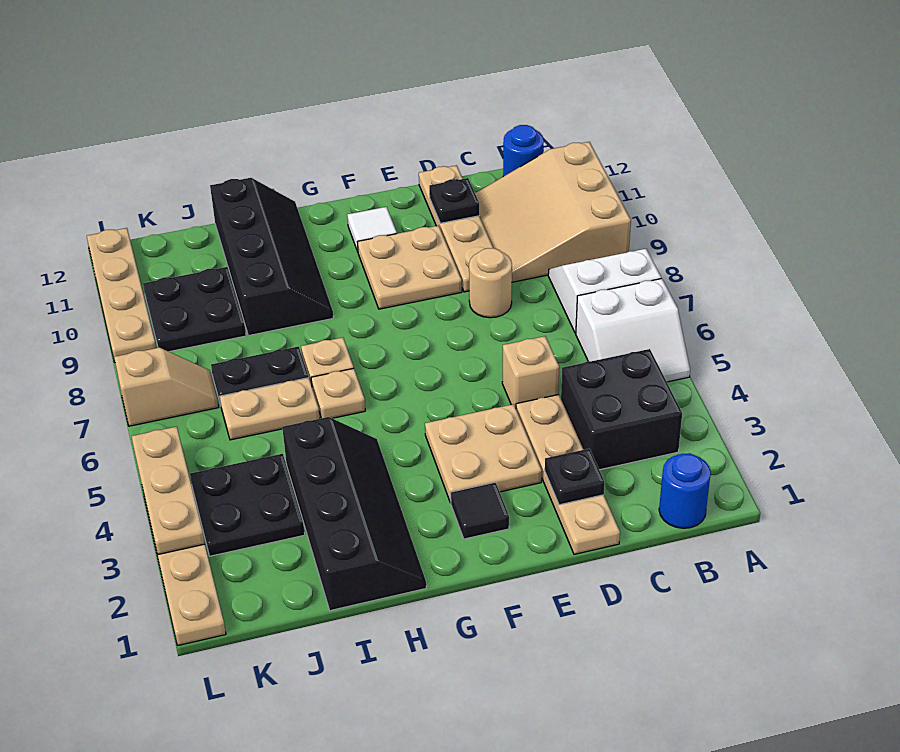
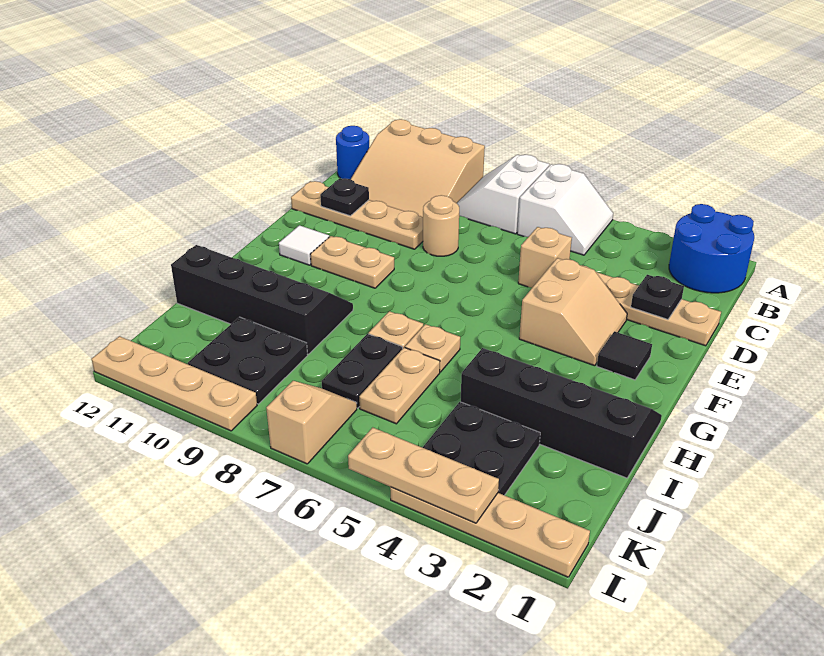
blue round brick B1 level 1 -> blue round brick A1:B2 level 1
black brick B3:C4 level 1 -> none
tan plate E3:F4 level 1 -> tan slope E3:F4 level 1 top 4
tan plate E9:F10 level 1 -> tan plate F9:F10 level 1

